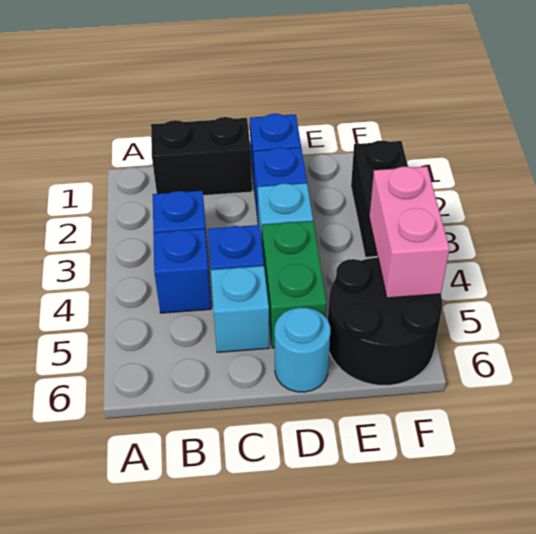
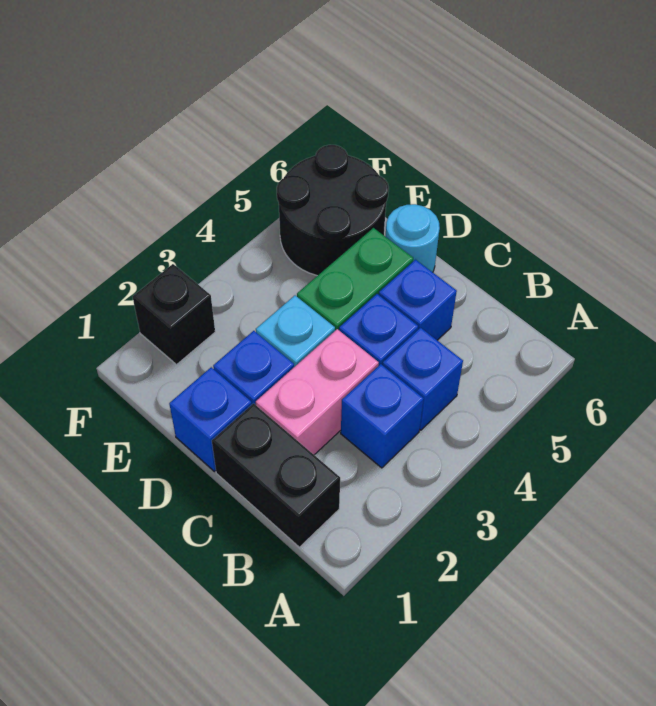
cyan brick C5 level 1 -> blue brick C5 level 1
black brick F2:F3 level 1 -> black brick F2 level 1
pink brick F4:F5 level 2 -> pink brick C2:C3 level 1

